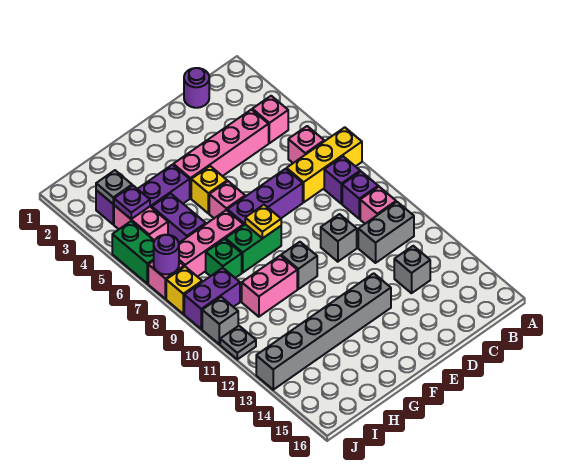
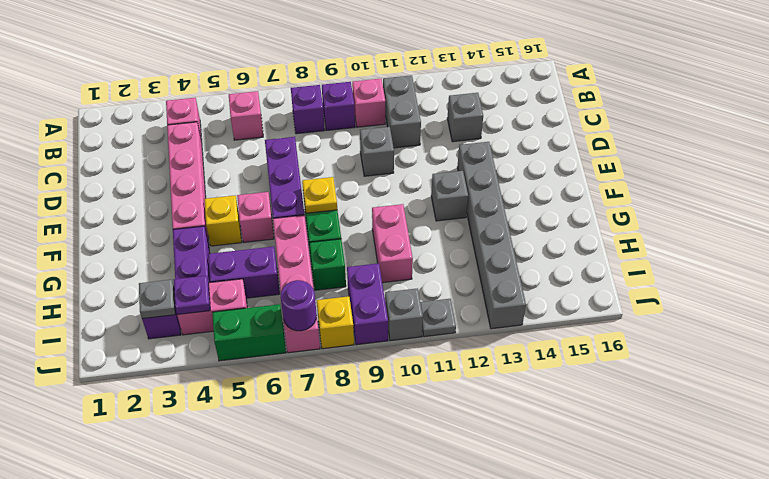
yellow brick A7:C7 level 1 -> none
purple round brick C1 level 1 -> none
grey brick F10 level 1 -> grey brick F12 level 1

